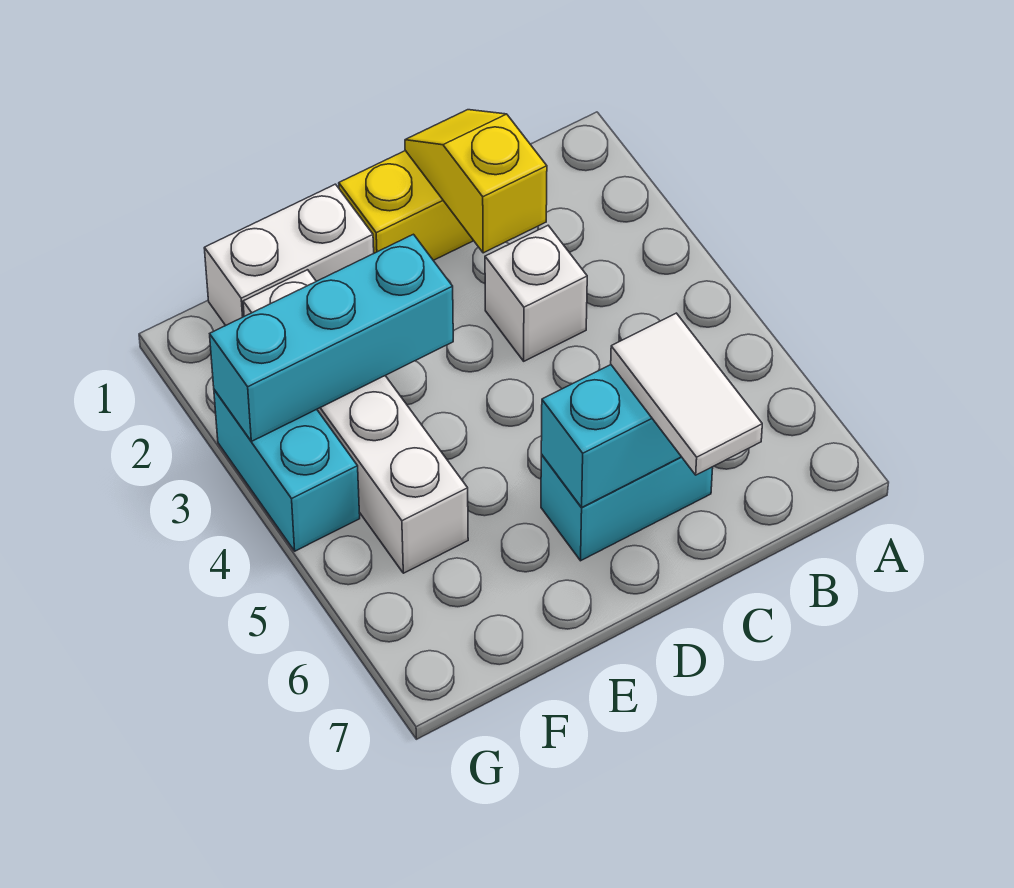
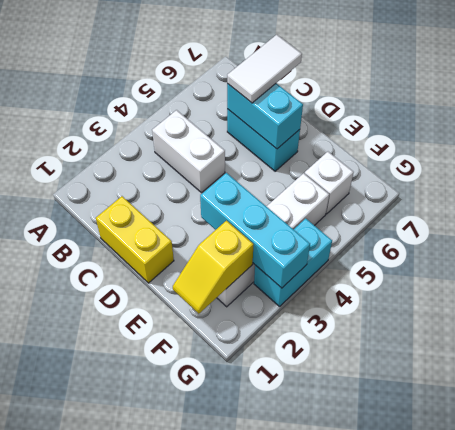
yellow slope C1:C2 level 2 top 2 -> yellow slope F1:F2 level 2 top 2
white brick C3 level 1 -> white brick F6 level 1
white brick E1:F1 level 1 -> white brick B4:C4 level 1

